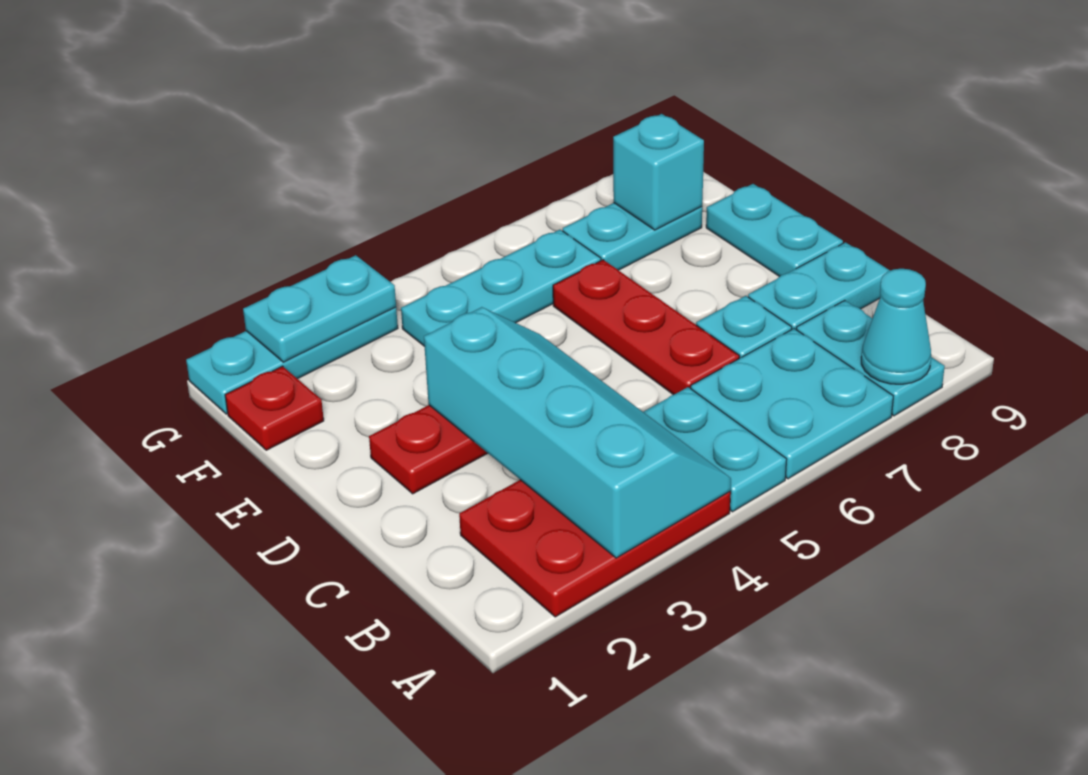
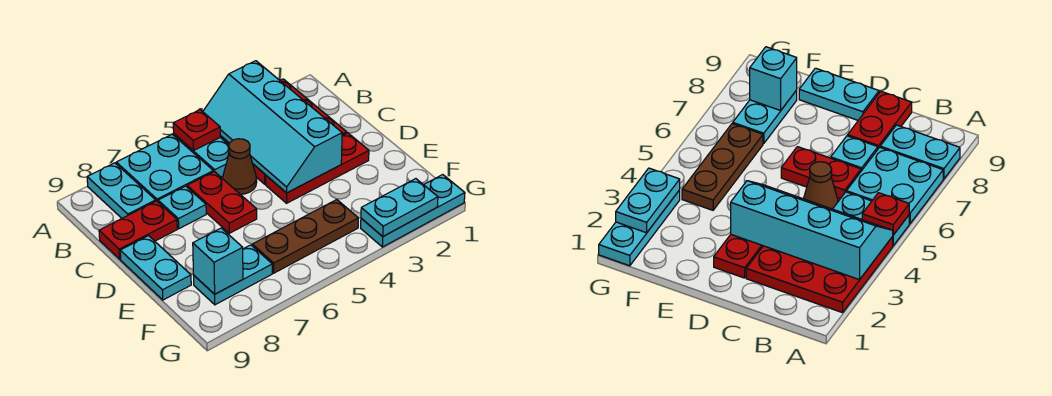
red plate A2:B4 level 1 -> red plate A2:C4 level 1
cyan cone A8 level 2 -> none
none -> brown cone C5 level 1
red plate C6:E6 level 1 -> red plate C6:D6 level 1
cyan plate C8:C9 level 1 -> red plate C8:C9 level 1
red plate F1 level 1 -> red plate A5 level 2
cyan plate F4:F6 level 1 -> brown plate F4:F6 level 1

